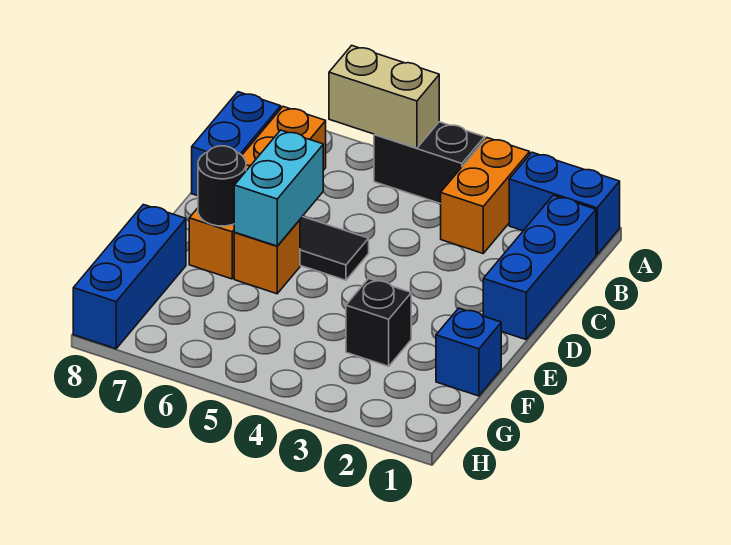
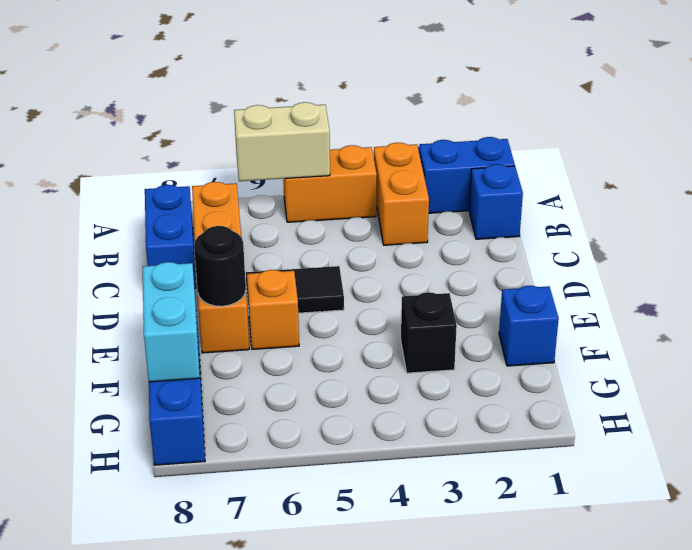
black brick A4:A5 level 1 -> orange brick A4:A5 level 1
blue brick B1:D1 level 1 -> blue brick B1 level 1
cyan brick D6:E6 level 2 -> cyan brick F8:G8 level 2

